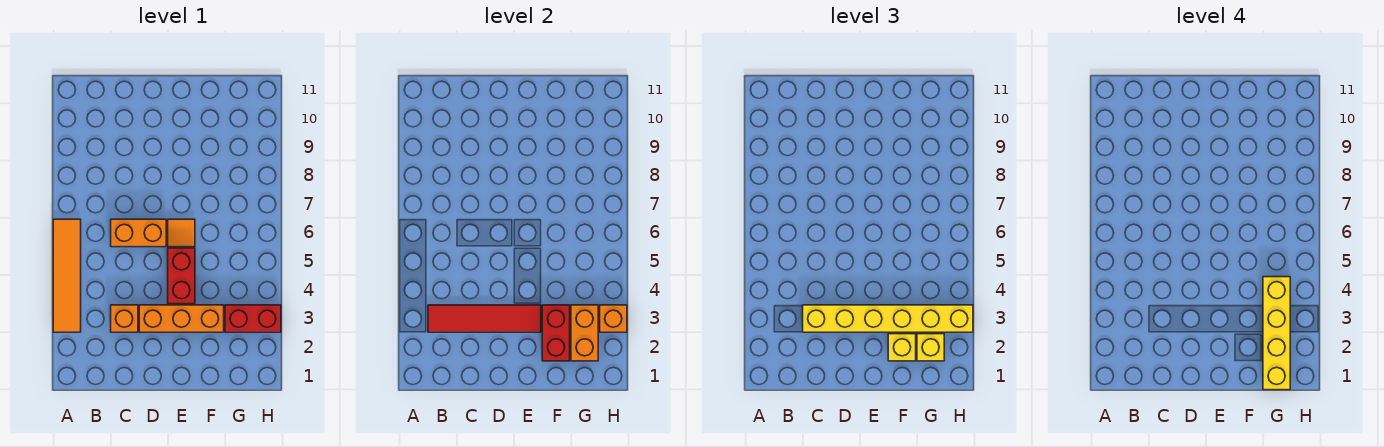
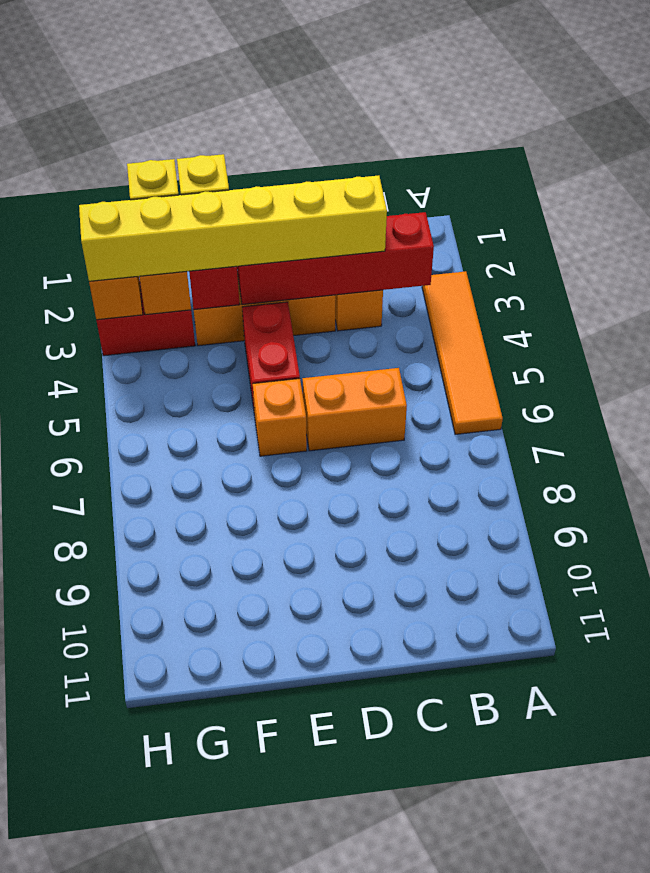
red tile B3:E3 level 2 -> red brick B3:E3 level 2
orange tile E6 level 1 -> orange brick E6 level 1
yellow brick G1:G4 level 4 -> none

